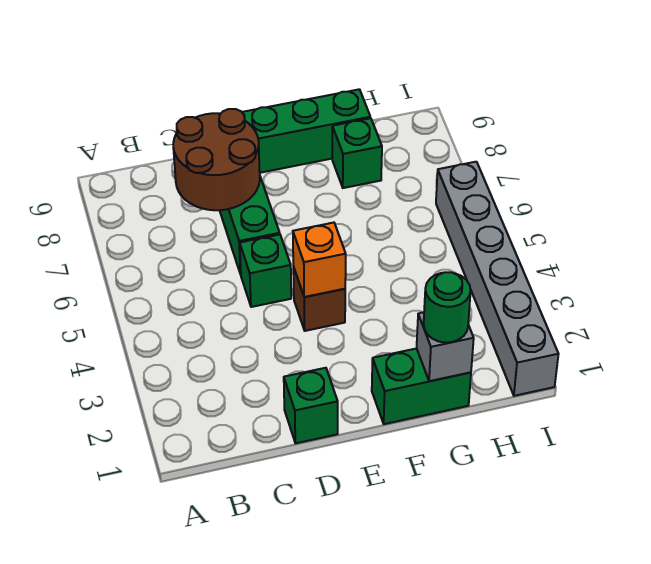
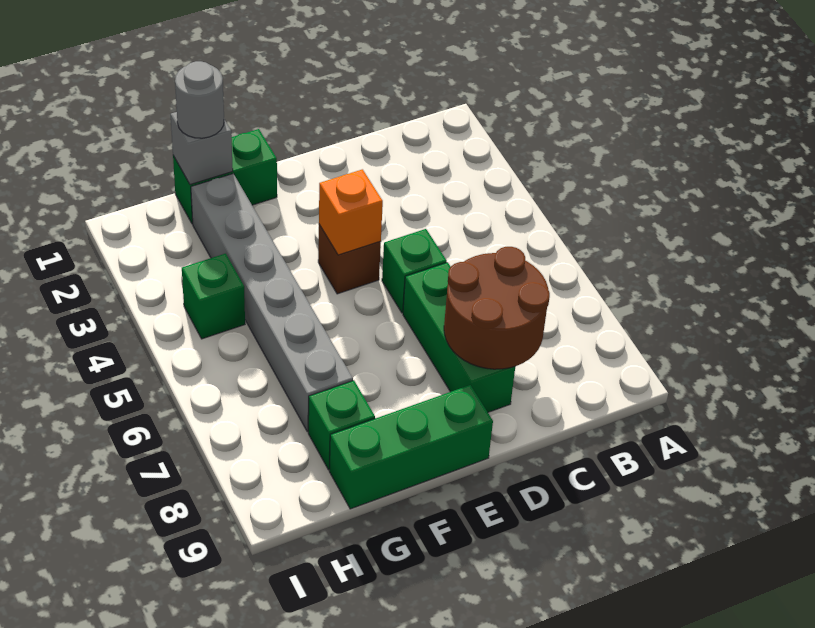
green brick D1 level 1 -> green brick H4 level 1
green round brick G1 level 3 -> grey round brick G1 level 3
grey brick I1:I6 level 1 -> grey brick G2:G7 level 1

